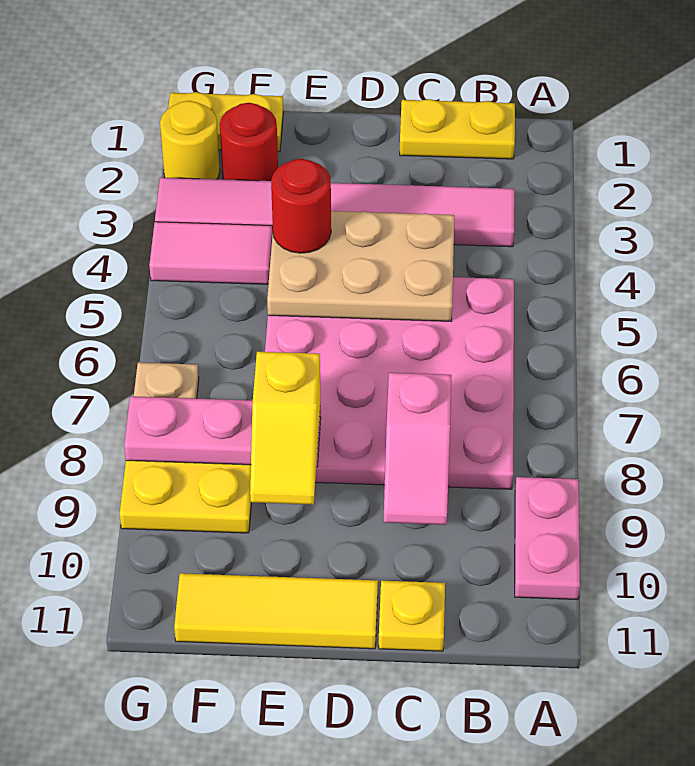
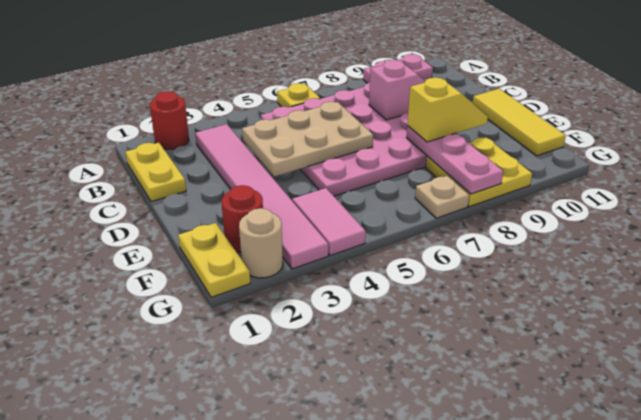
tan plate C4:E5 level 2 -> tan plate C4:D6 level 2
yellow plate C11 level 1 -> yellow plate A6 level 1
red round brick E4 level 3 -> red round brick A2 level 1
yellow round brick G2 level 1 -> tan round brick G2 level 1

